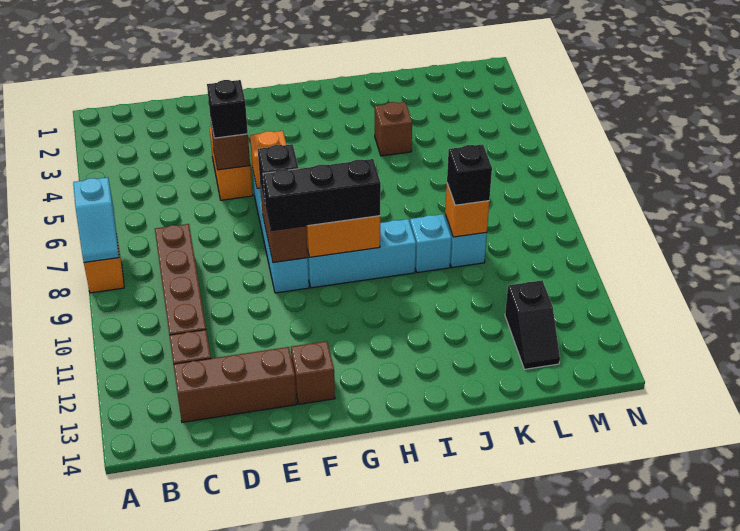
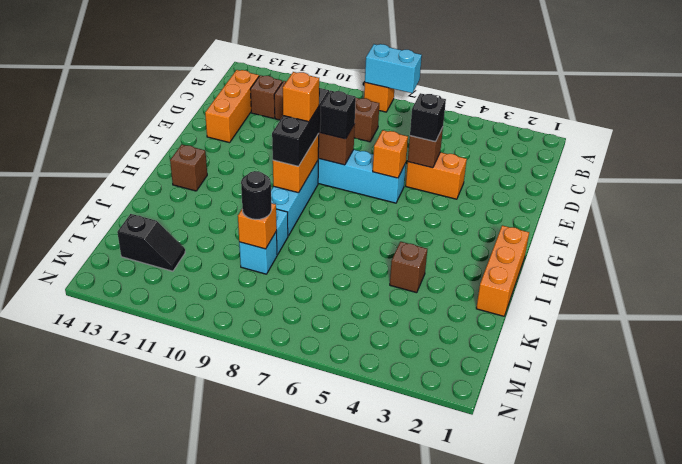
cyan slope A7:A8 level 2 top 7 -> cyan brick A7:A8 level 2
brown brick C13:E13 level 1 -> orange brick C13:E13 level 1
brown brick F13 level 1 -> brown brick H13 level 1
none -> orange brick G9 level 4
none -> orange brick H1:J1 level 1
black brick K9 level 3 -> black round brick K9 level 3
black slope L12:L13 level 1 top 12 -> black slope L12:L13 level 1 top 13

